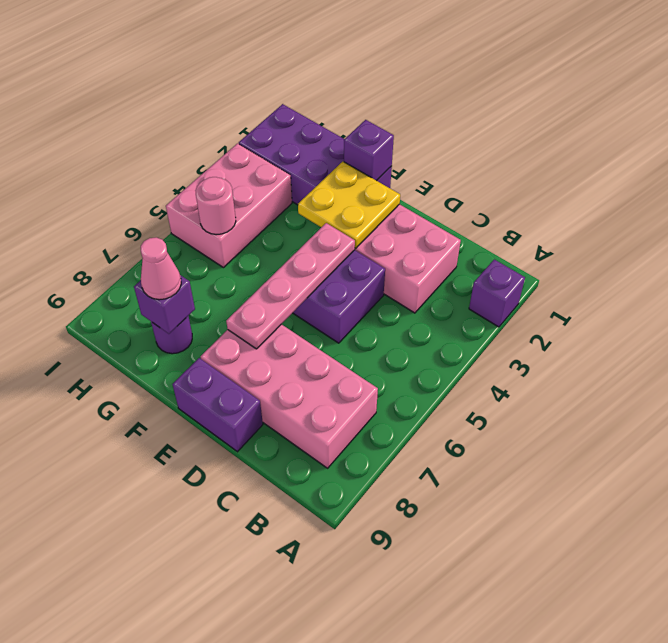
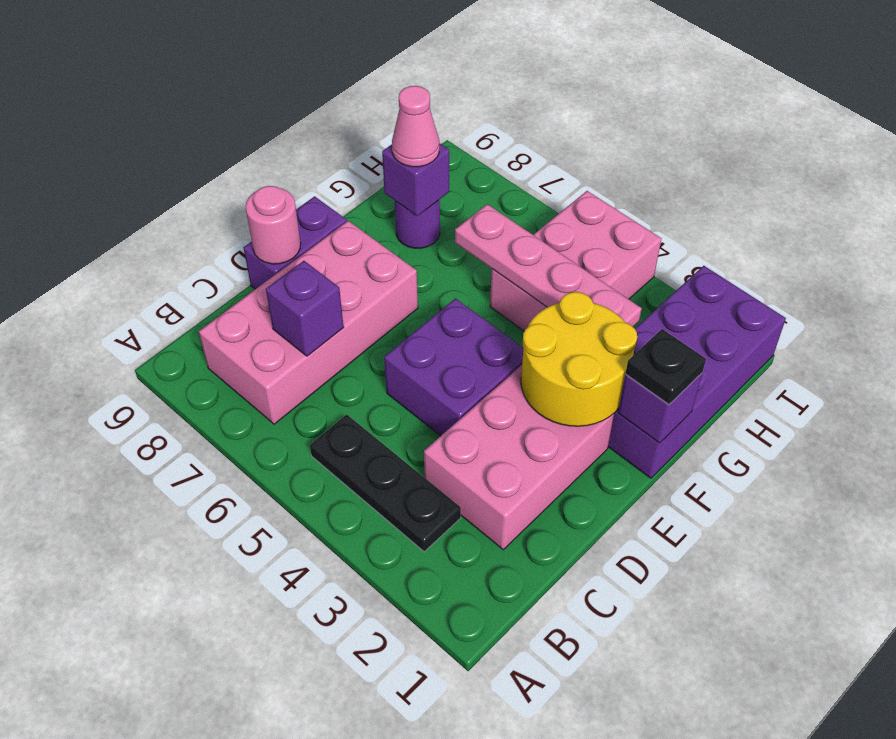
purple brick A2 level 1 -> purple brick C7 level 2
none -> black plate B3:B5 level 1
yellow plate E2:F3 level 2 -> yellow round brick E2:F3 level 2
pink plate E4:E7 level 2 -> pink plate G3:G6 level 2
none -> black plate F1 level 3
pink brick H3:I5 level 1 -> pink brick G4:I5 level 1
pink round brick H5 level 2 -> pink round brick D9 level 2

